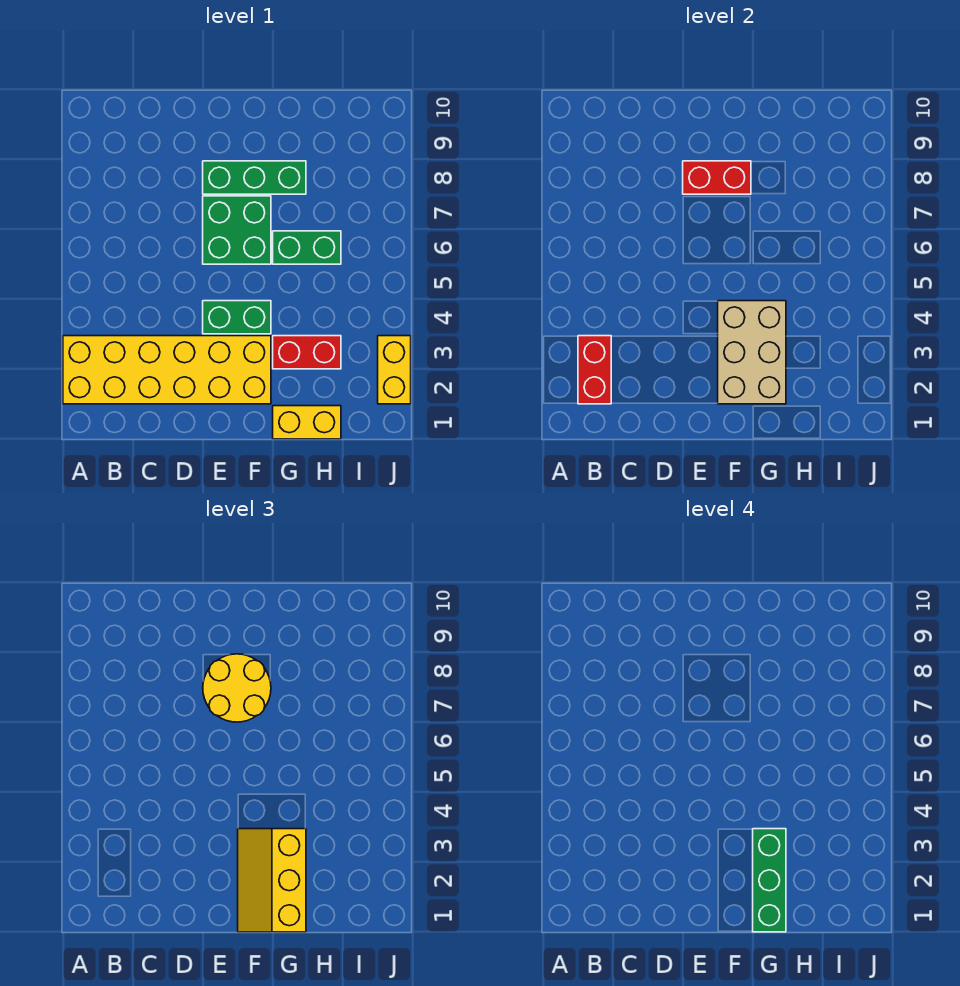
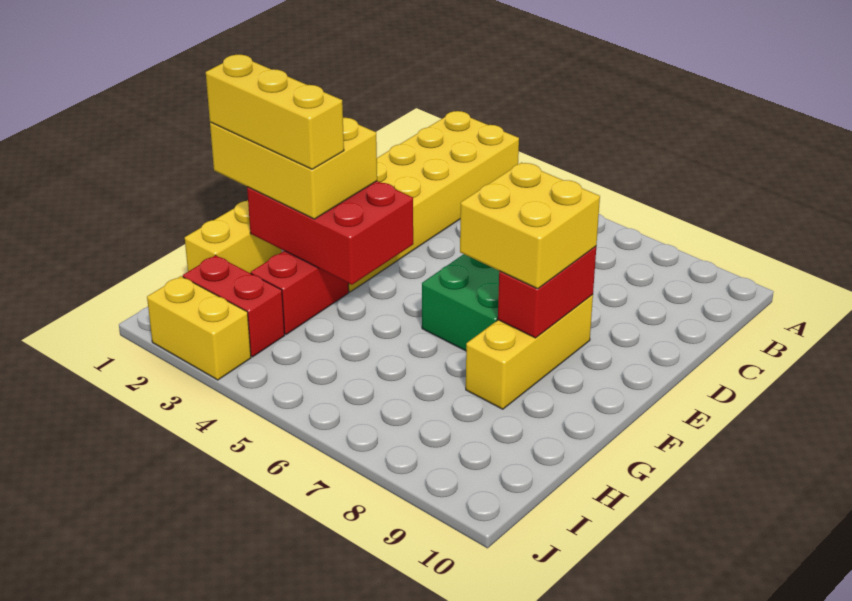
red brick B2:B3 level 2 -> red brick I2:I3 level 1
green brick E4:F4 level 1 -> none
yellow round brick E7:F8 level 3 -> yellow brick E7:F8 level 3
green brick E8:G8 level 1 -> yellow brick E8:G8 level 1
yellow slope F1:G3 level 3 top G -> yellow brick F1:G3 level 3
tan brick F2:G4 level 2 -> red brick F2:G4 level 2
green brick G1:G3 level 4 -> yellow brick G1:G3 level 4
green brick G6:H6 level 1 -> none

